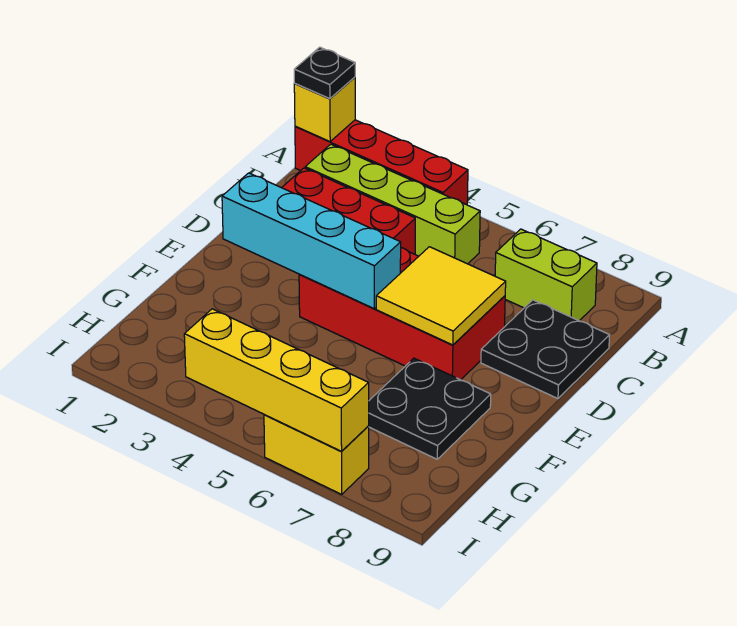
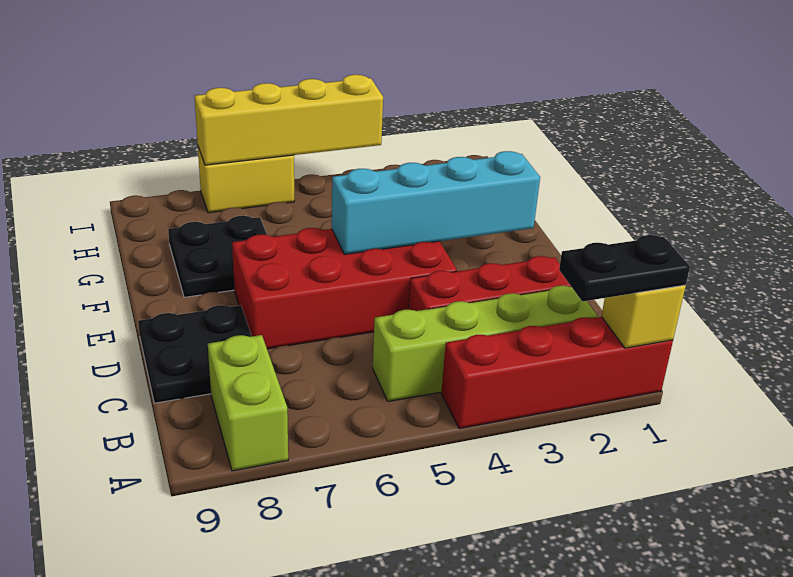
black plate A1 level 3 -> black plate A1:A2 level 3
lime brick B7:B8 level 1 -> lime brick A8:B8 level 1
yellow tile D6:E7 level 2 -> none

